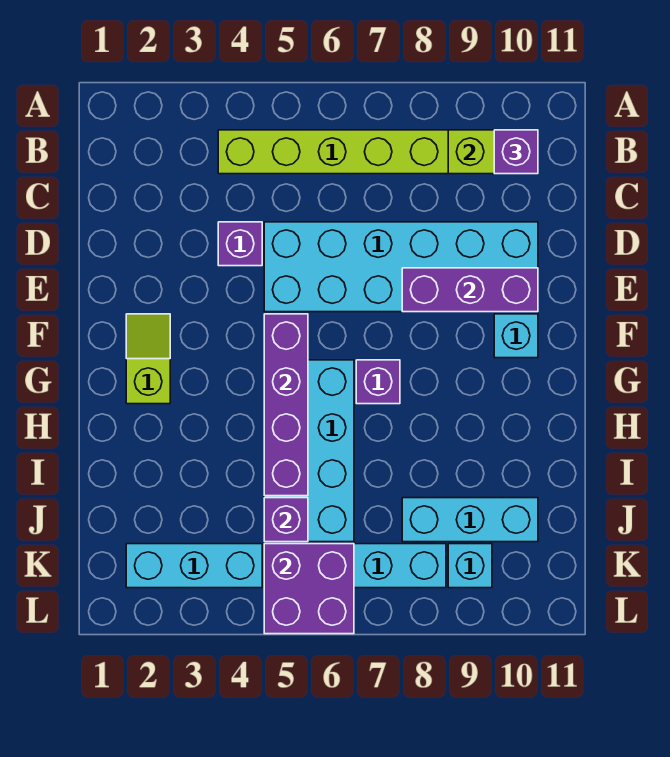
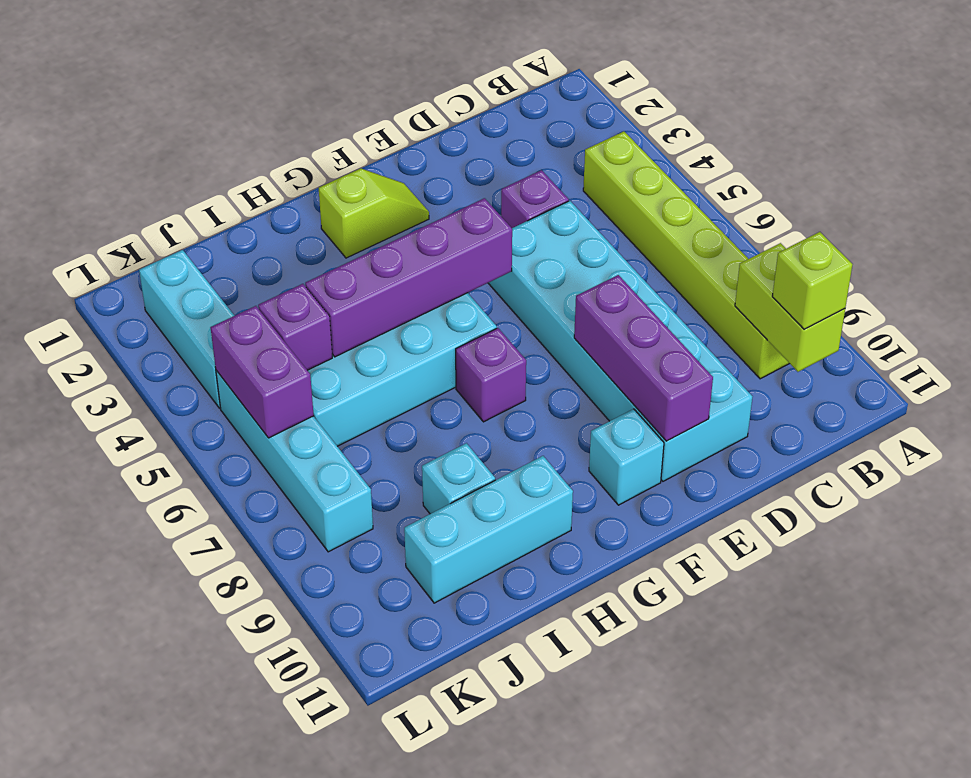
purple brick B10 level 3 -> lime brick B10 level 3
cyan brick J8:J10 level 1 -> cyan brick H10:J10 level 1
purple brick K5:L6 level 2 -> purple brick K5:K6 level 2
cyan brick K9 level 1 -> cyan brick I9 level 1

